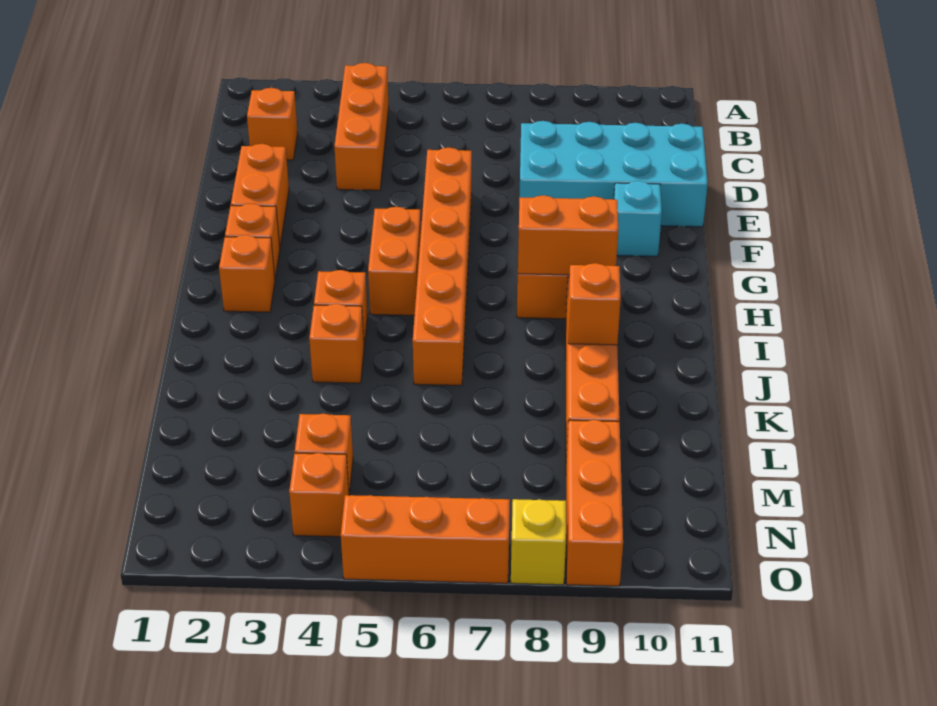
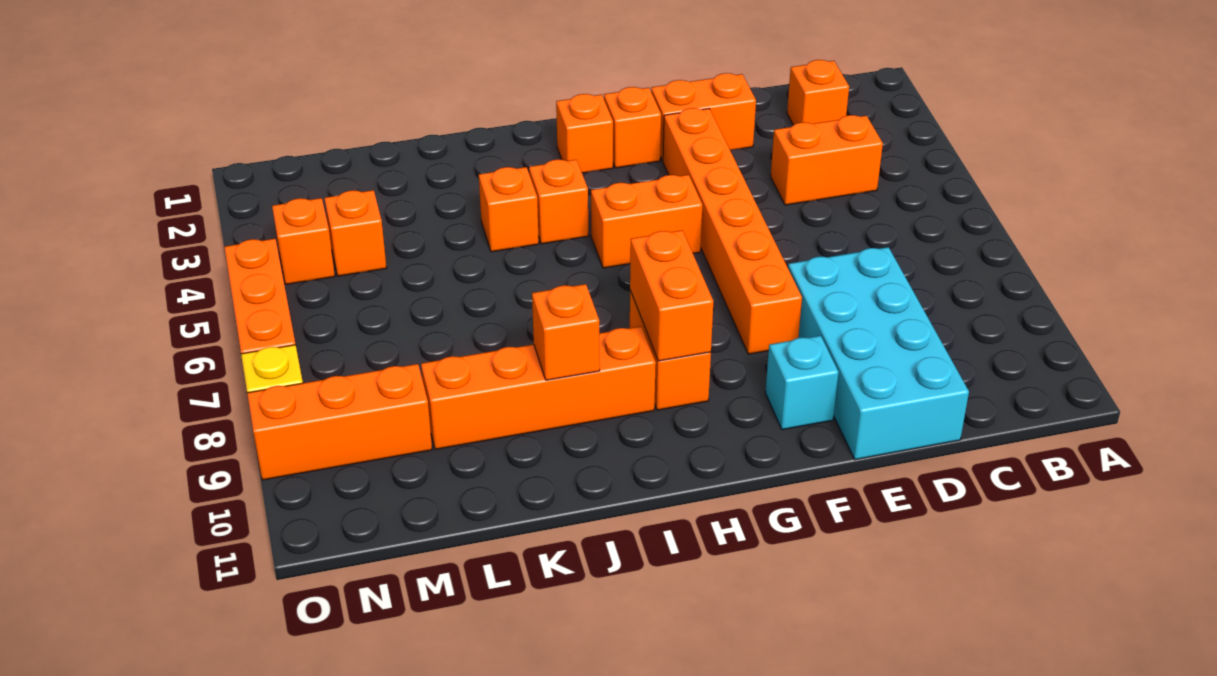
orange brick B4:D4 level 1 -> orange brick C4:D4 level 1
orange brick E6:J6 level 1 -> orange brick F3:F8 level 1

